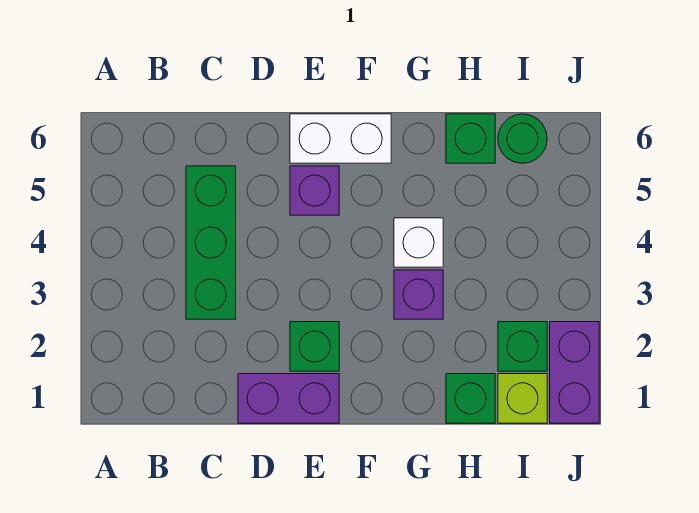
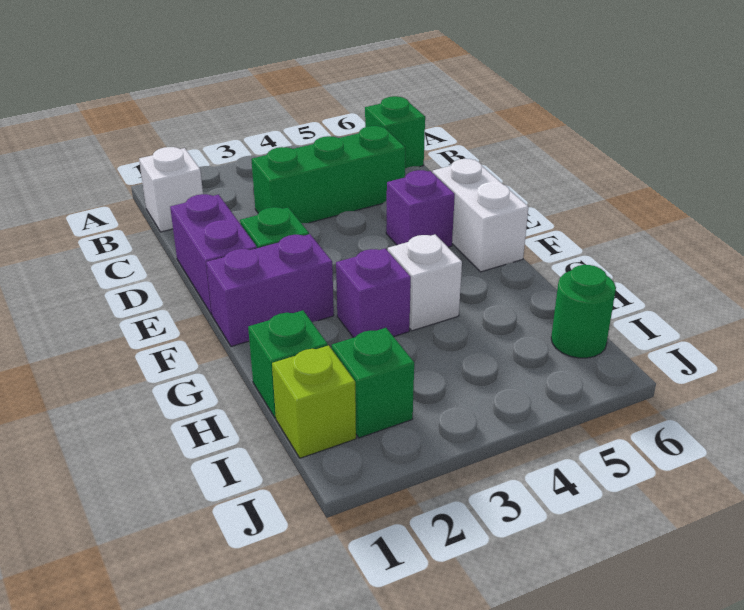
none -> white brick B1 level 1
green brick H6 level 1 -> green brick B6 level 1
purple brick J1:J2 level 1 -> purple brick F1:F2 level 1

